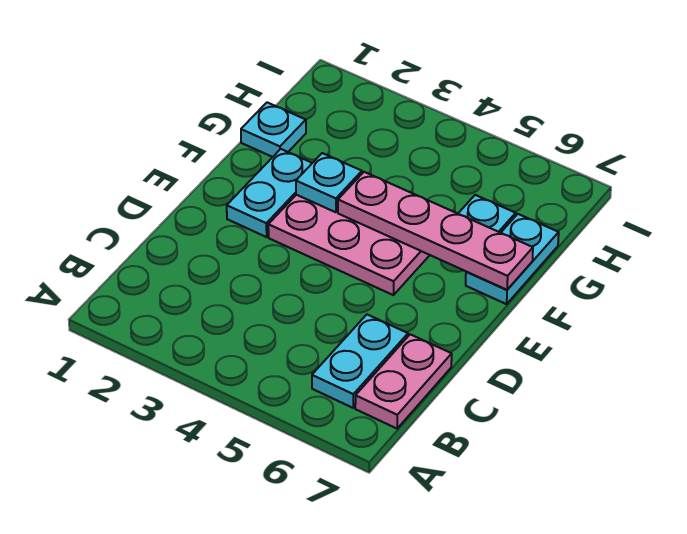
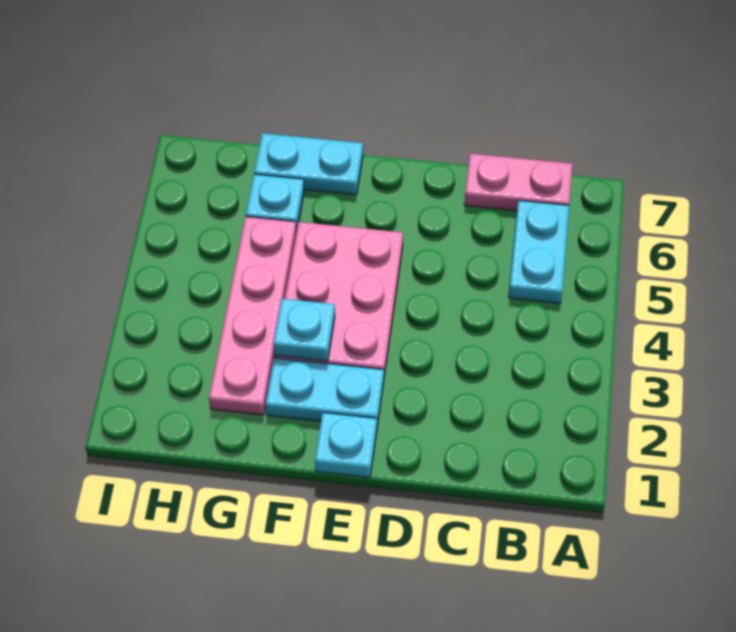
cyan plate B6:C6 level 1 -> cyan plate B5:B6 level 1
pink plate F4:F7 level 2 -> pink plate G2:G5 level 1
cyan plate G1 level 1 -> cyan plate E1 level 1

